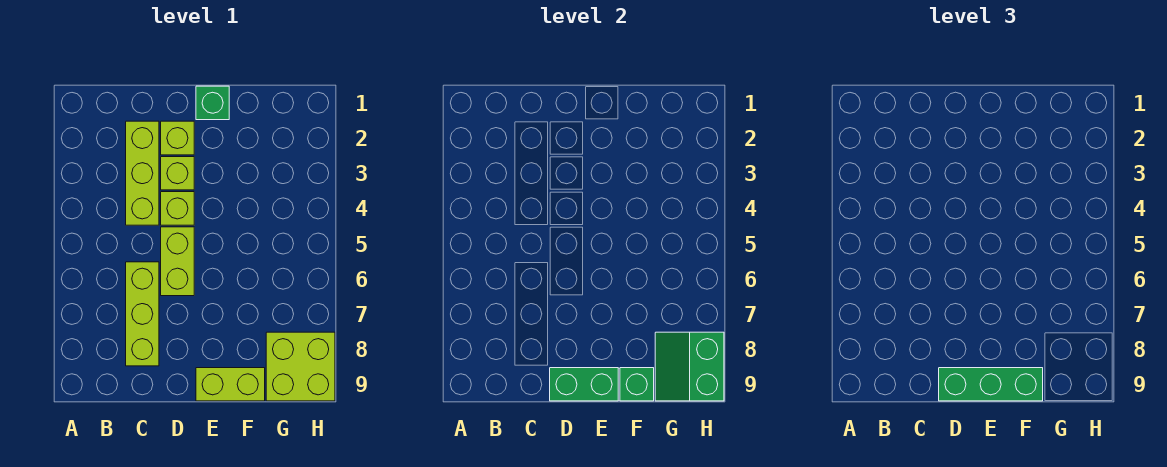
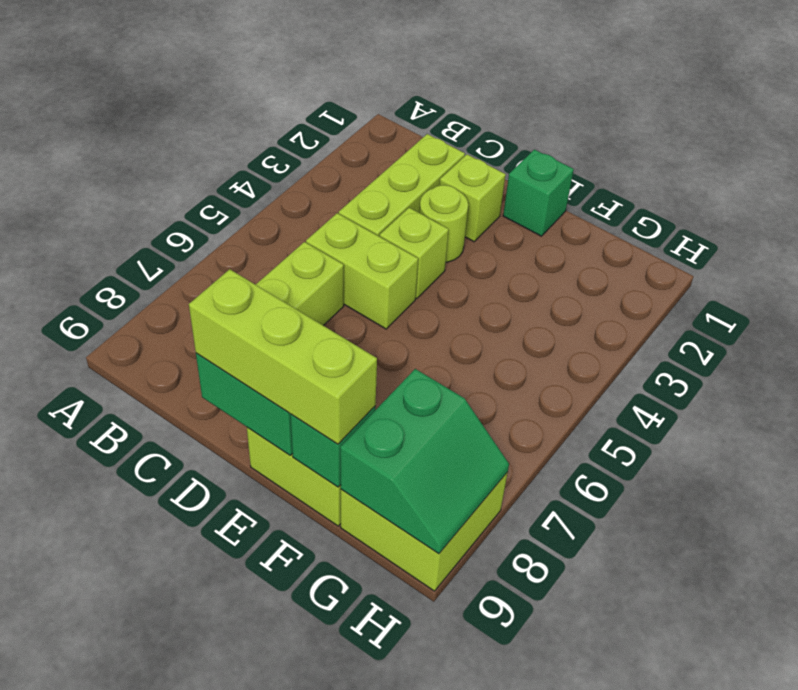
lime brick D3 level 1 -> lime round brick D3 level 1
lime brick D5:D6 level 1 -> lime brick C5:D5 level 1
green brick D9:F9 level 3 -> lime brick D9:F9 level 3
green slope G8:H9 level 2 top H -> green slope G8:H9 level 2 top G

